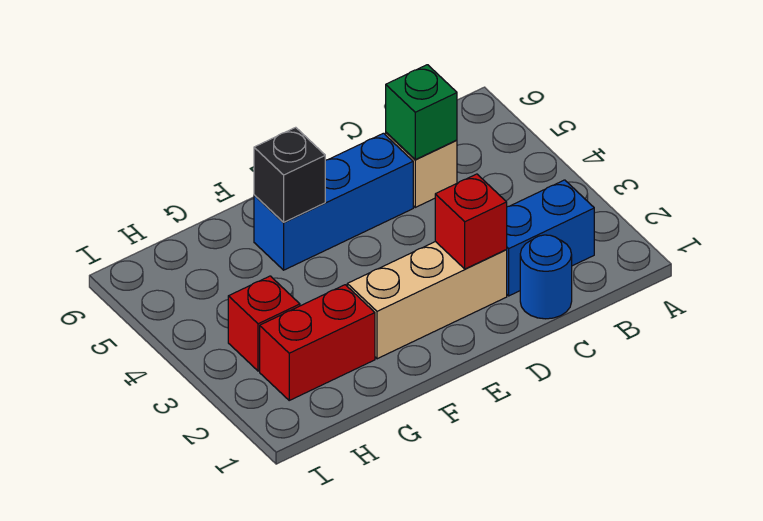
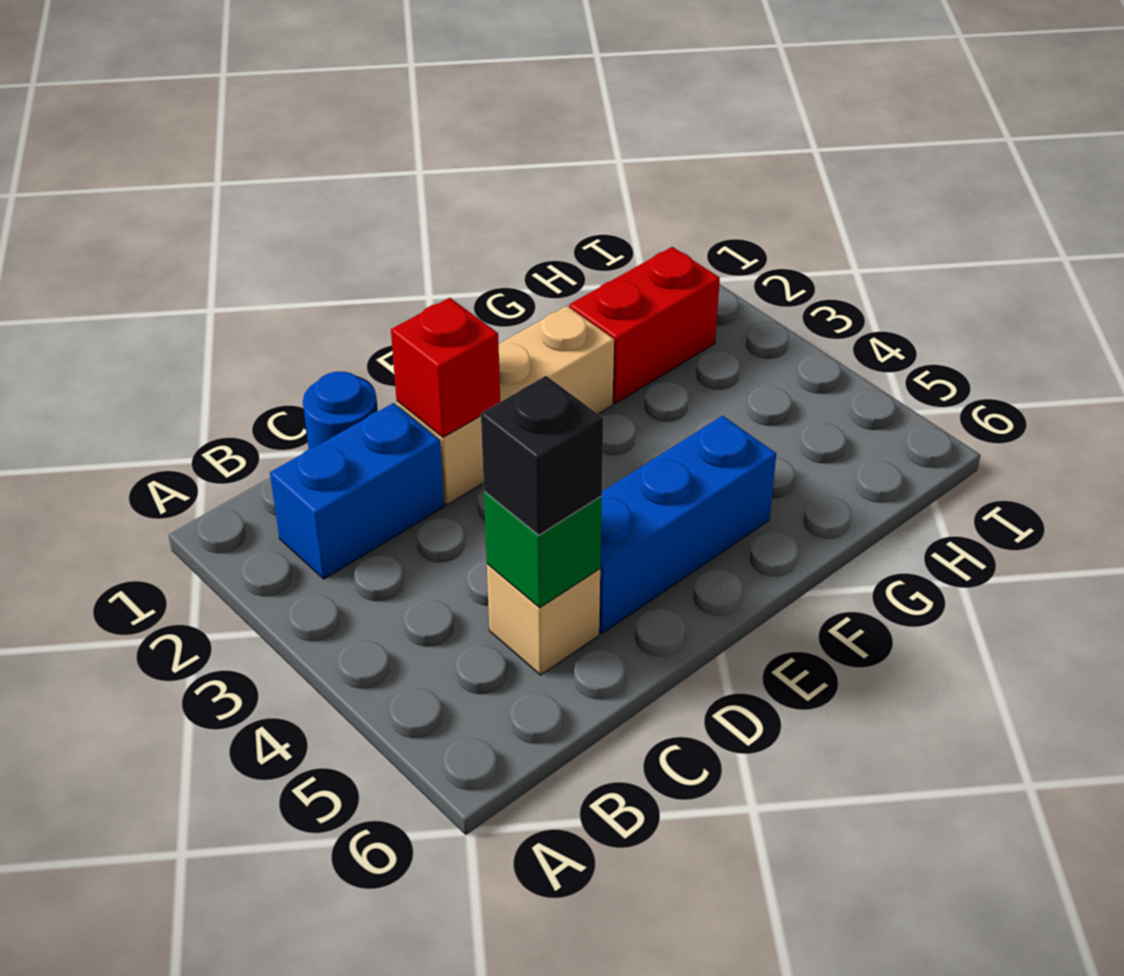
black brick F5 level 2 -> black brick C5 level 3
red brick H3 level 1 -> none

